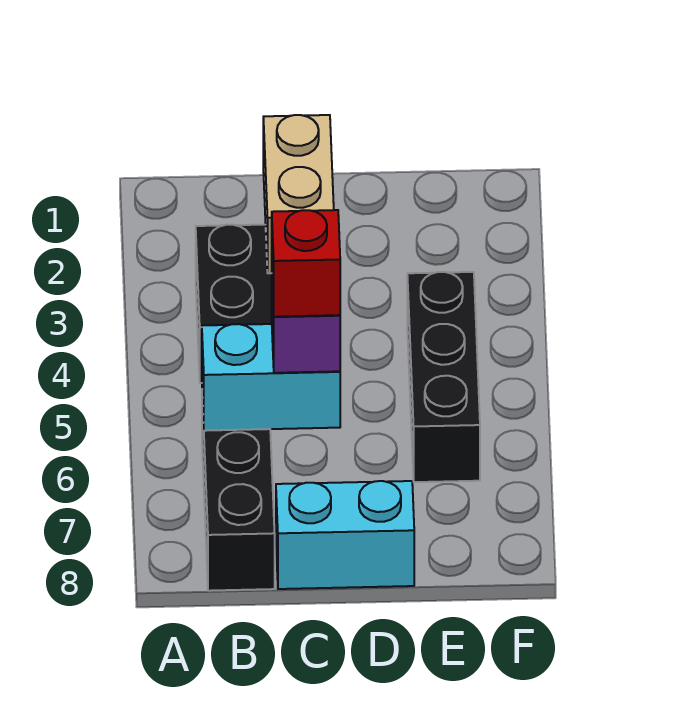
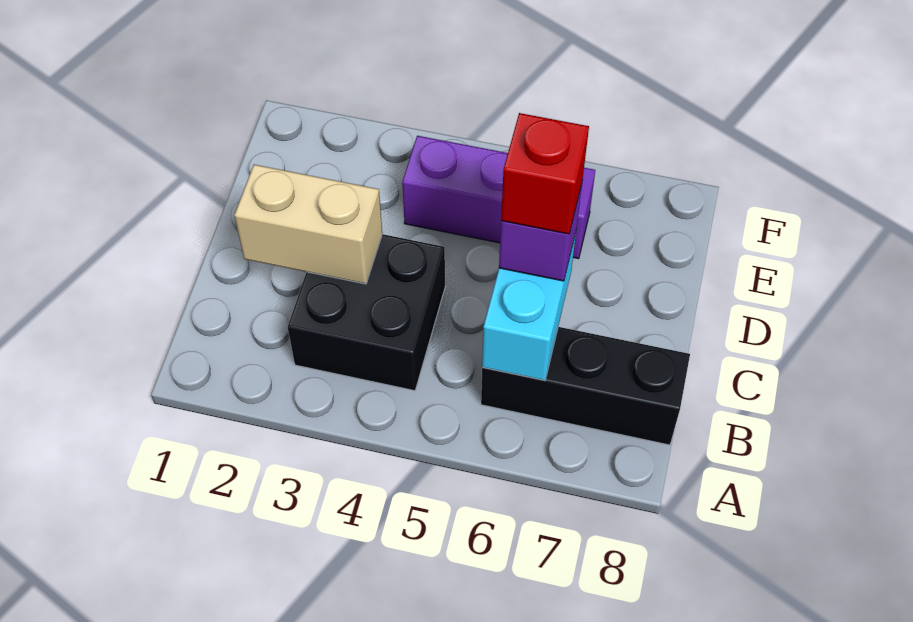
cyan brick C8:D8 level 1 -> none
black brick E4:E6 level 1 -> purple brick E4:E6 level 1

